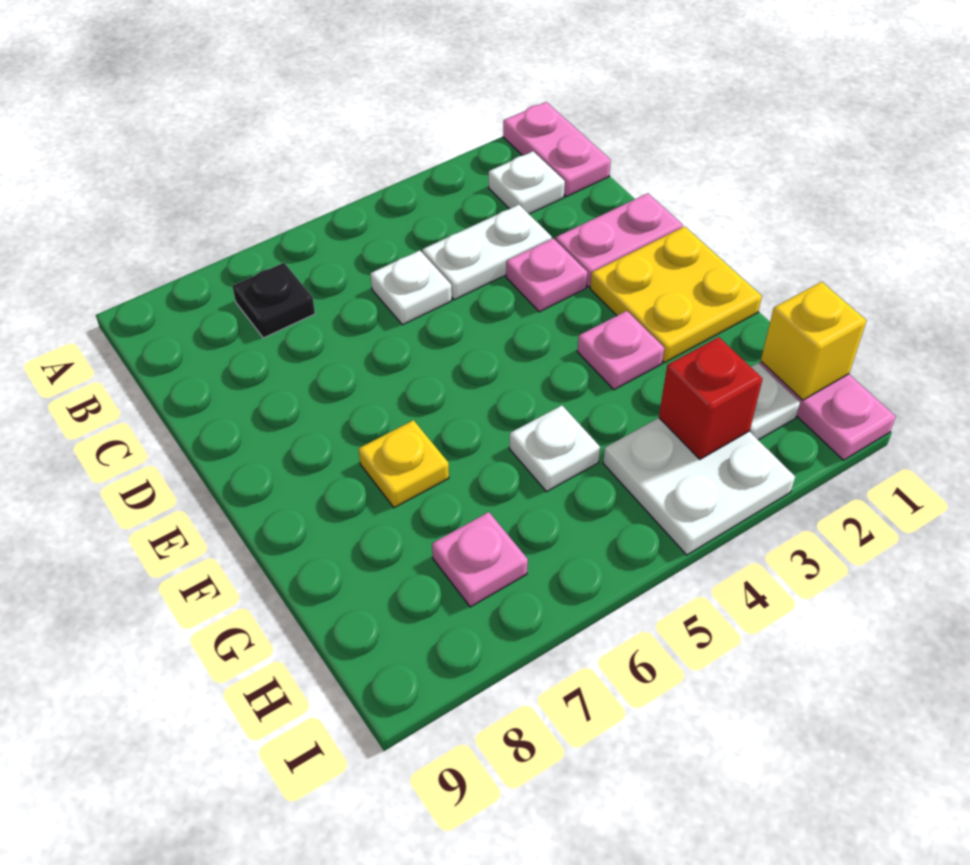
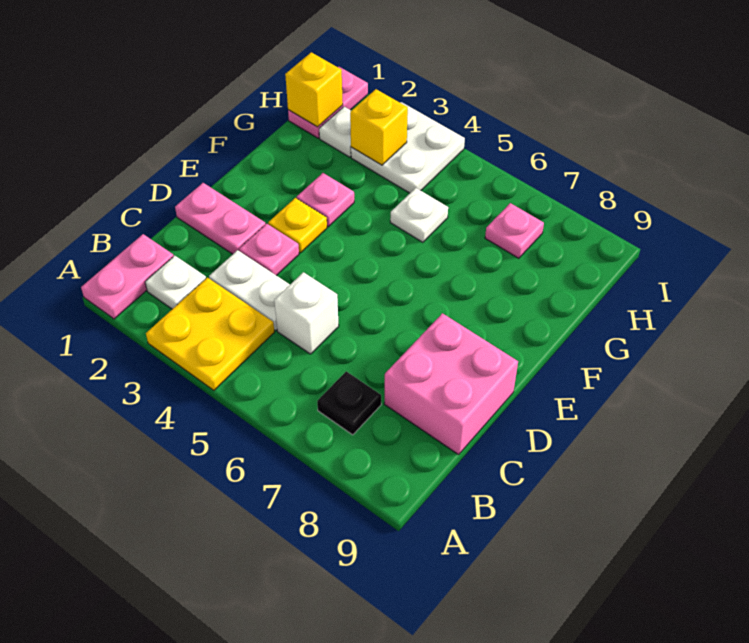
white plate C5 level 1 -> white brick C5 level 1
none -> pink brick C8:D9 level 1
yellow plate E1:F2 level 1 -> yellow plate A3:B4 level 1
yellow plate F7 level 1 -> yellow plate E3 level 1
red brick H3 level 2 -> yellow brick H3 level 2

